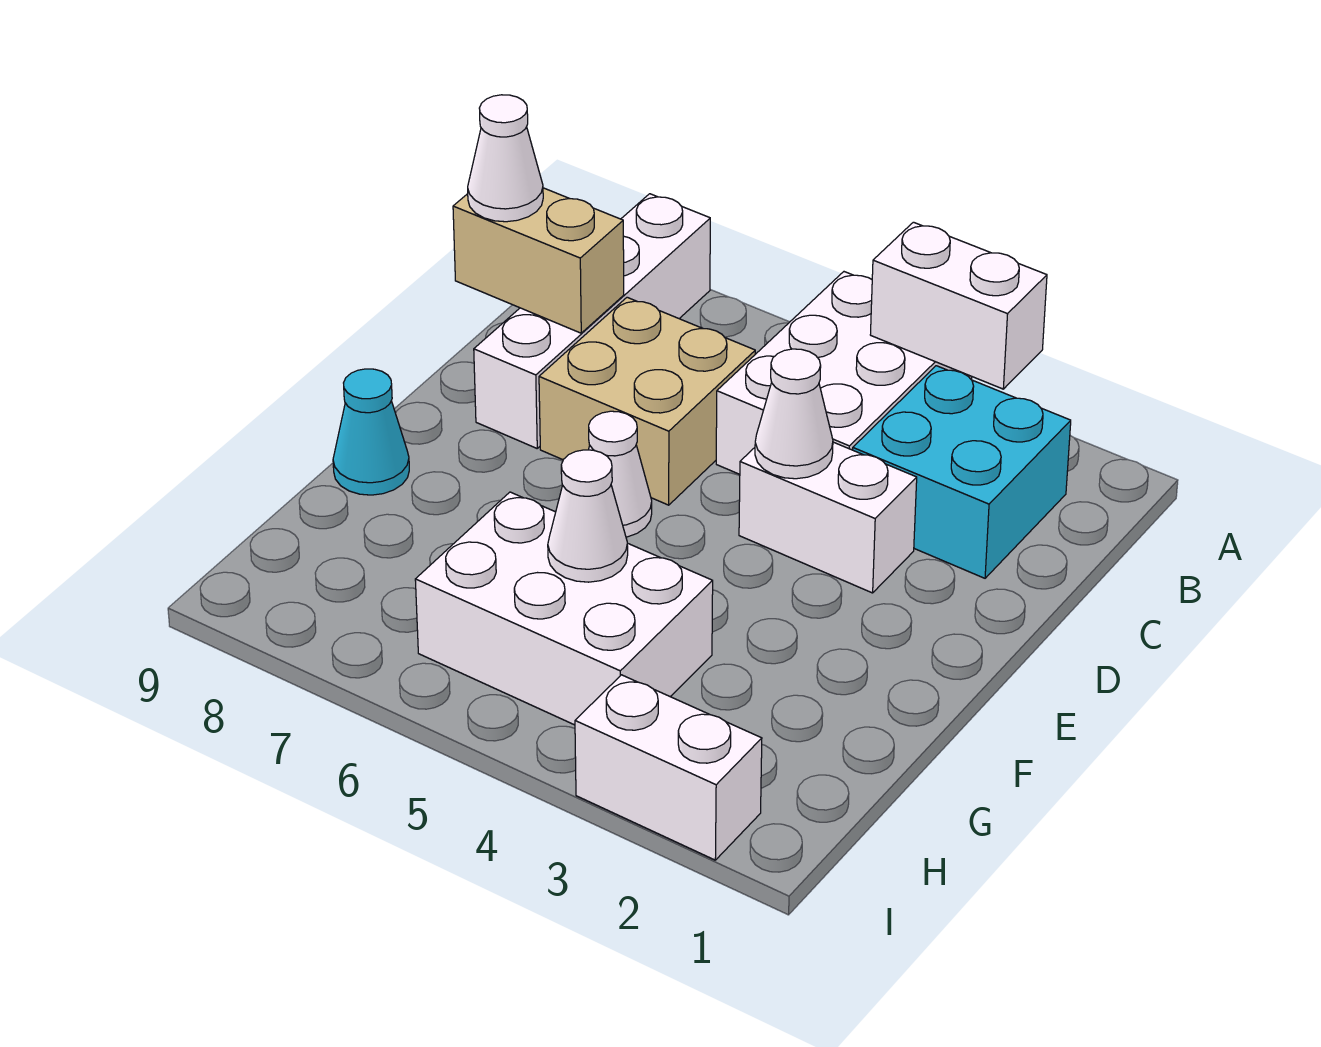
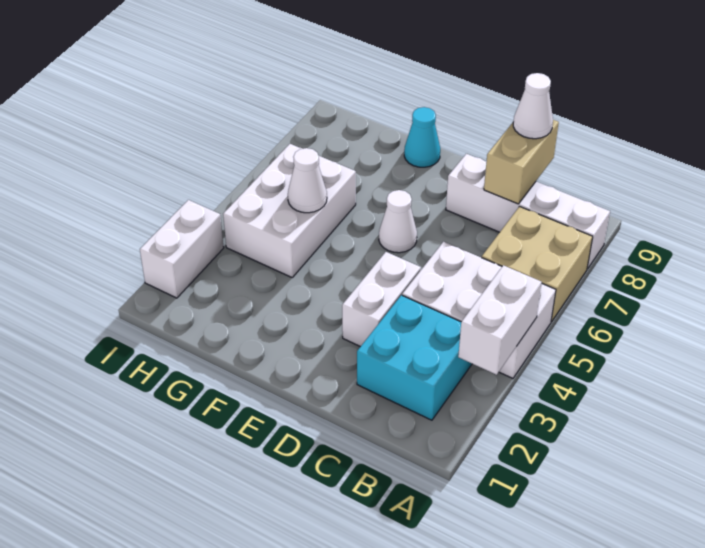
tan brick C6:D7 level 1 -> tan brick A6:B7 level 1
white cone D4 level 2 -> none

